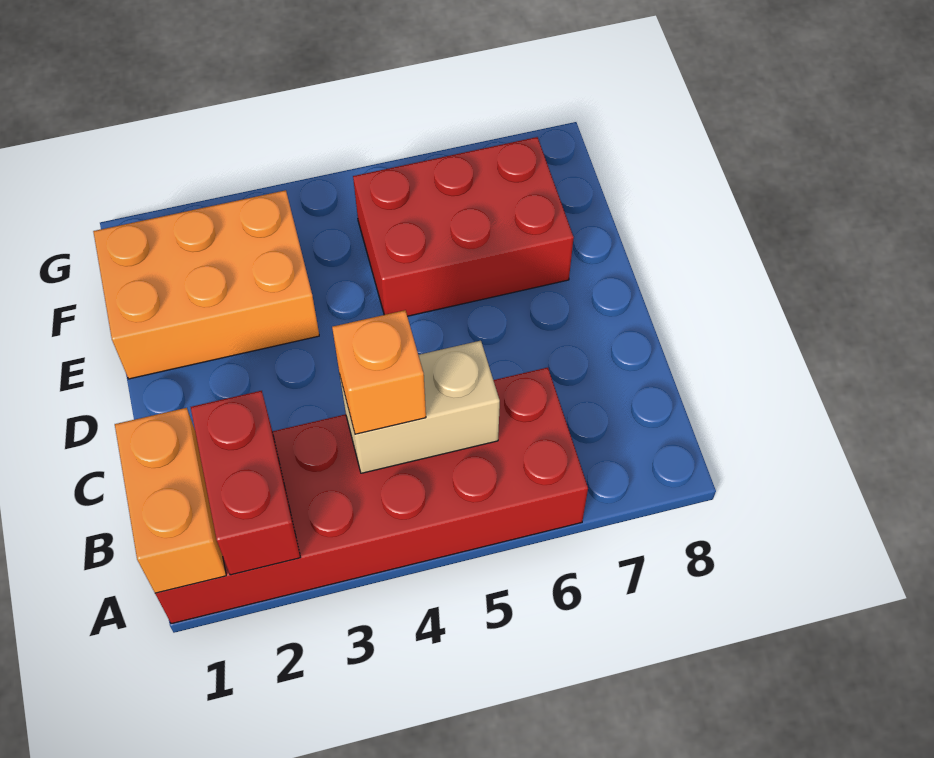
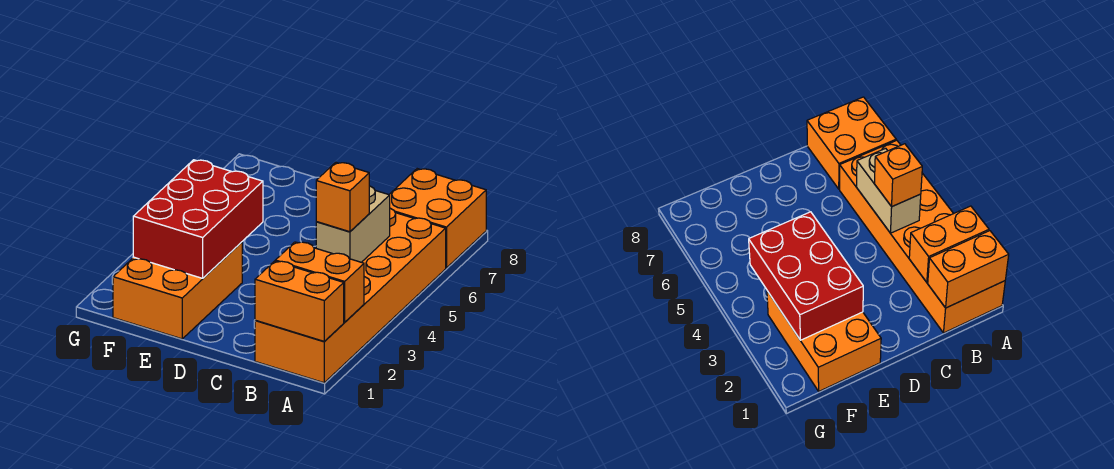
red brick A1:B6 level 1 -> orange brick A1:B6 level 1
red brick A2:B2 level 2 -> orange brick A2:B2 level 2
none -> orange brick A7:B8 level 1
red brick E5:F7 level 1 -> red brick E2:F4 level 2

